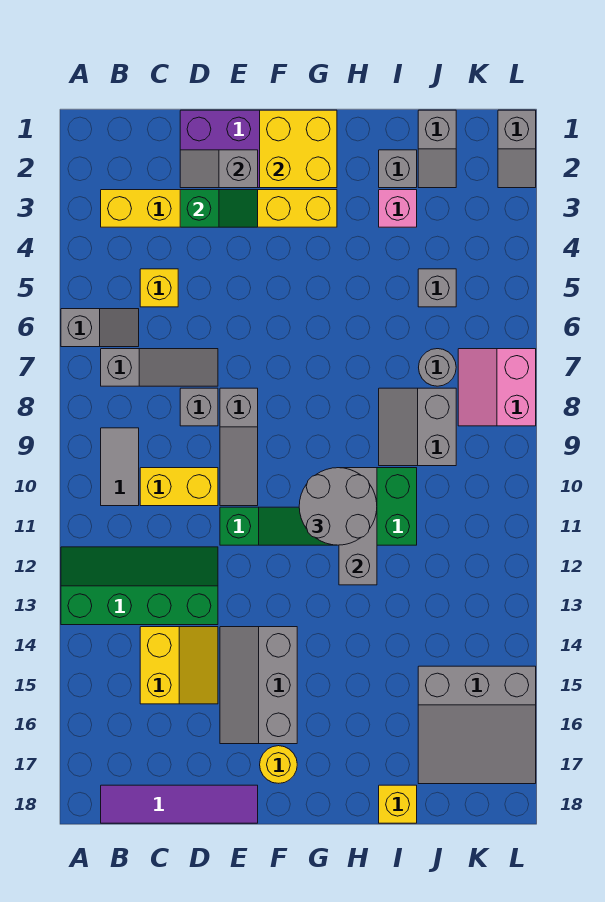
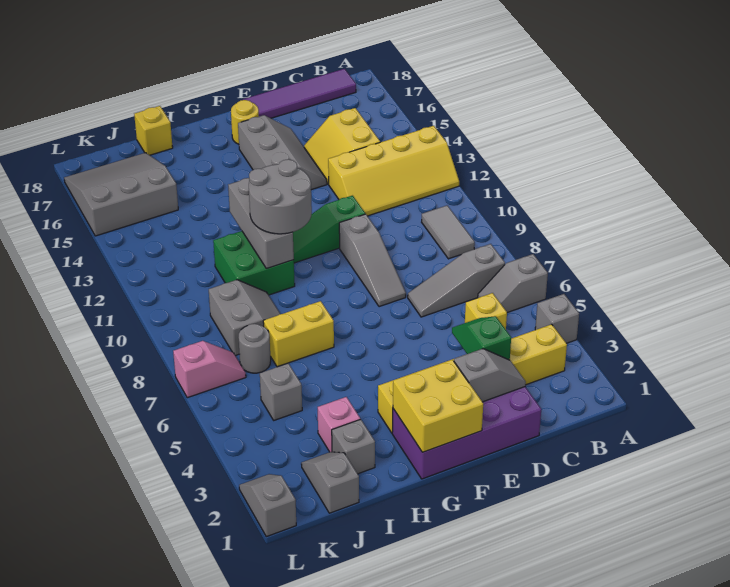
green slope A12:D13 level 1 top 13 -> yellow slope A12:D13 level 1 top 13
yellow brick C10:D10 level 1 -> yellow brick H7:I7 level 1
green slope D3:E3 level 2 top D -> green slope D3:D4 level 2 top 3
grey brick D8 level 1 -> grey brick A4 level 1
grey slope E8:E10 level 1 top 8 -> grey slope E8:E10 level 1 top 10
pink slope K7:L8 level 1 top L -> pink slope K7:L7 level 1 top L

